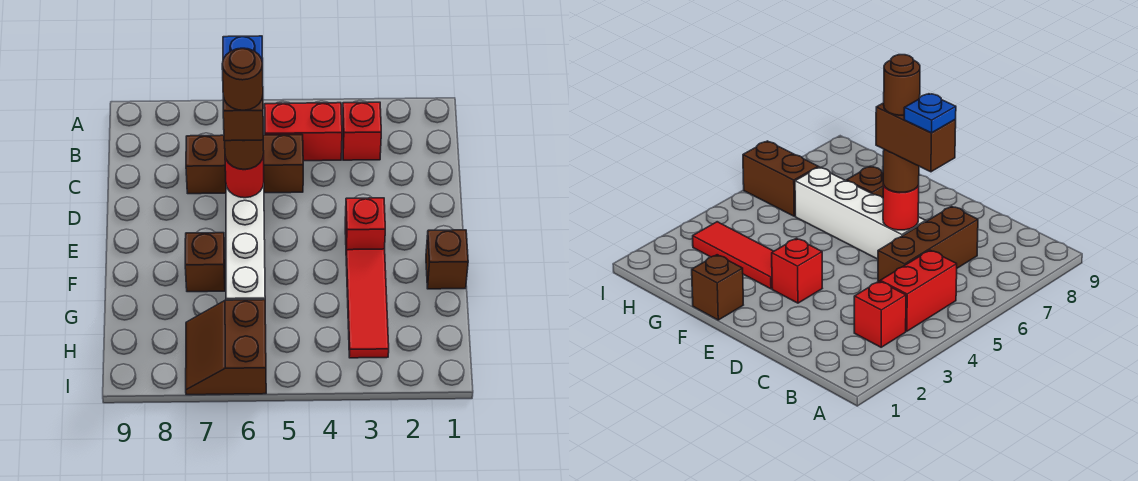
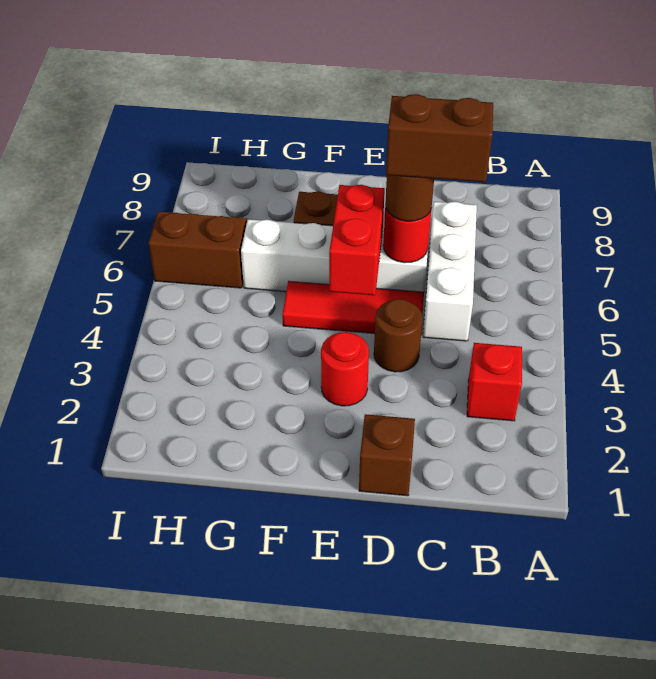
red brick B4:B5 level 1 -> red brick E5:E6 level 2
brown brick C5:C7 level 1 -> white brick C5:C7 level 1
blue plate C6 level 5 -> none
brown round brick D6 level 5 -> brown round brick D4 level 1
red brick E3 level 1 -> red round brick E3 level 1
brown brick F1 level 1 -> brown brick D1 level 1
red tile F3:H3 level 1 -> red tile D5:F5 level 1

